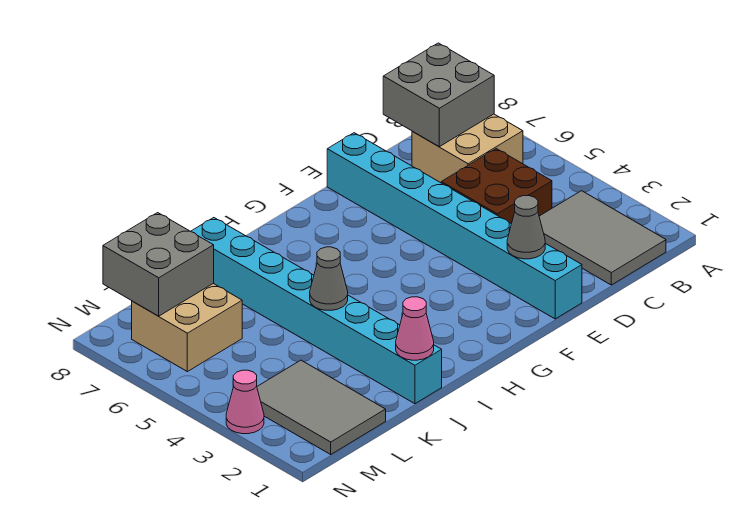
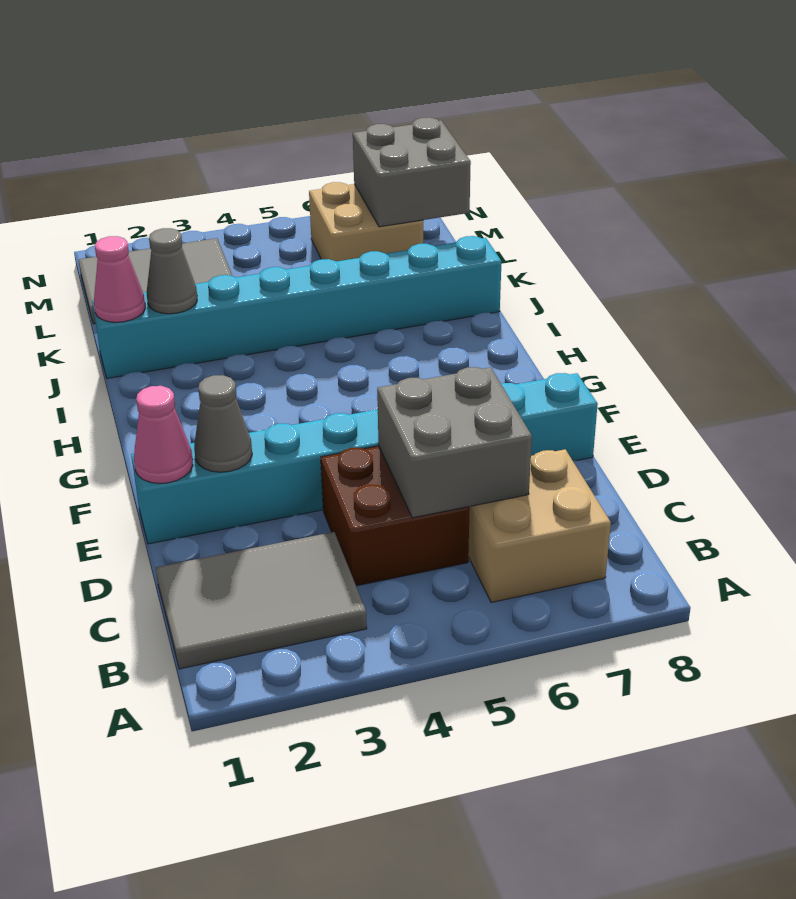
grey brick B7:C8 level 2 -> grey brick C5:D6 level 2
grey cone J4 level 2 -> grey cone J2 level 2
pink cone N3 level 1 -> pink cone E1 level 2

